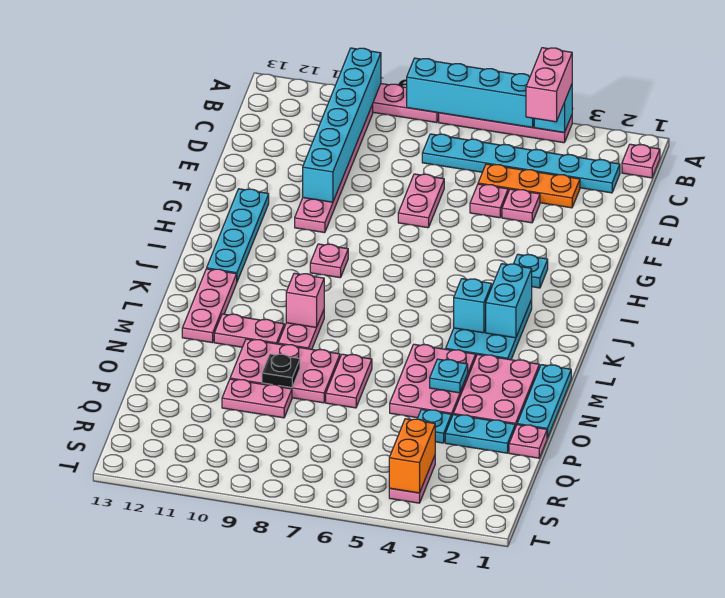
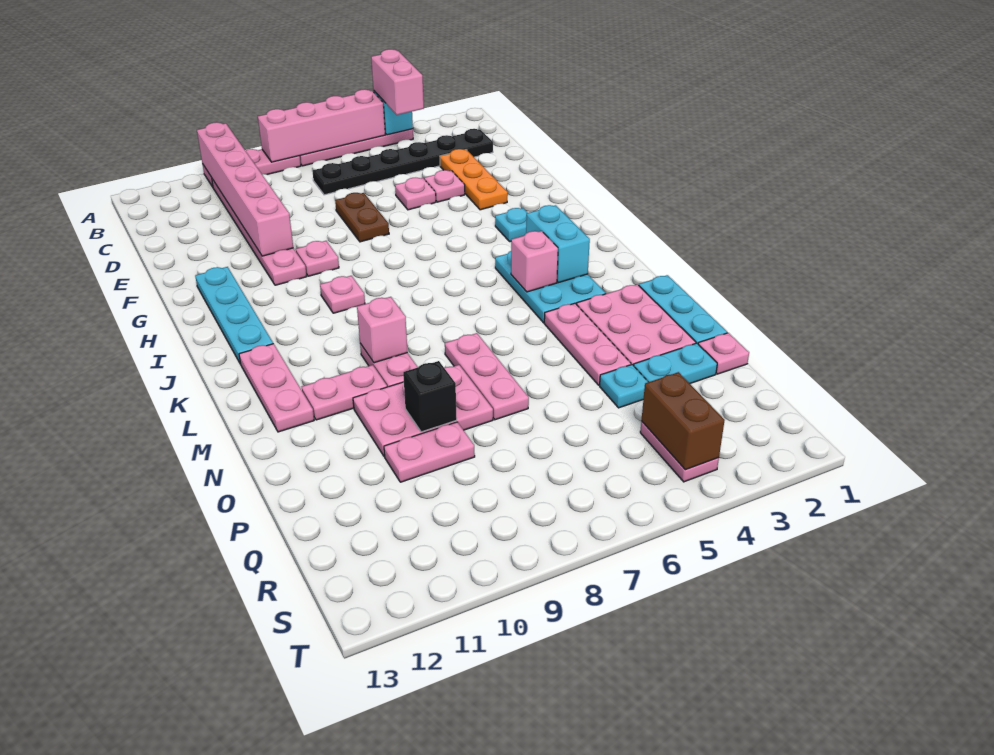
cyan brick A5:A8 level 2 -> pink brick A5:A8 level 2
cyan brick A10:F10 level 2 -> pink brick A10:F10 level 2
pink plate B1 level 1 -> pink plate G9 level 1
cyan plate C2:C7 level 1 -> black plate C2:C7 level 1
orange plate D3:D5 level 1 -> orange plate D3:F3 level 1
pink plate E7:F7 level 1 -> brown plate E7:F7 level 1
cyan brick K4 level 2 -> pink brick K4 level 2
pink plate M4:O5 level 1 -> pink plate M4:O4 level 1
cyan plate N4 level 2 -> none
pink plate N7:O7 level 1 -> pink plate M7:O7 level 1
black plate O9 level 2 -> black brick O9 level 2
orange brick R4:S4 level 2 -> brown brick R4:S4 level 2

